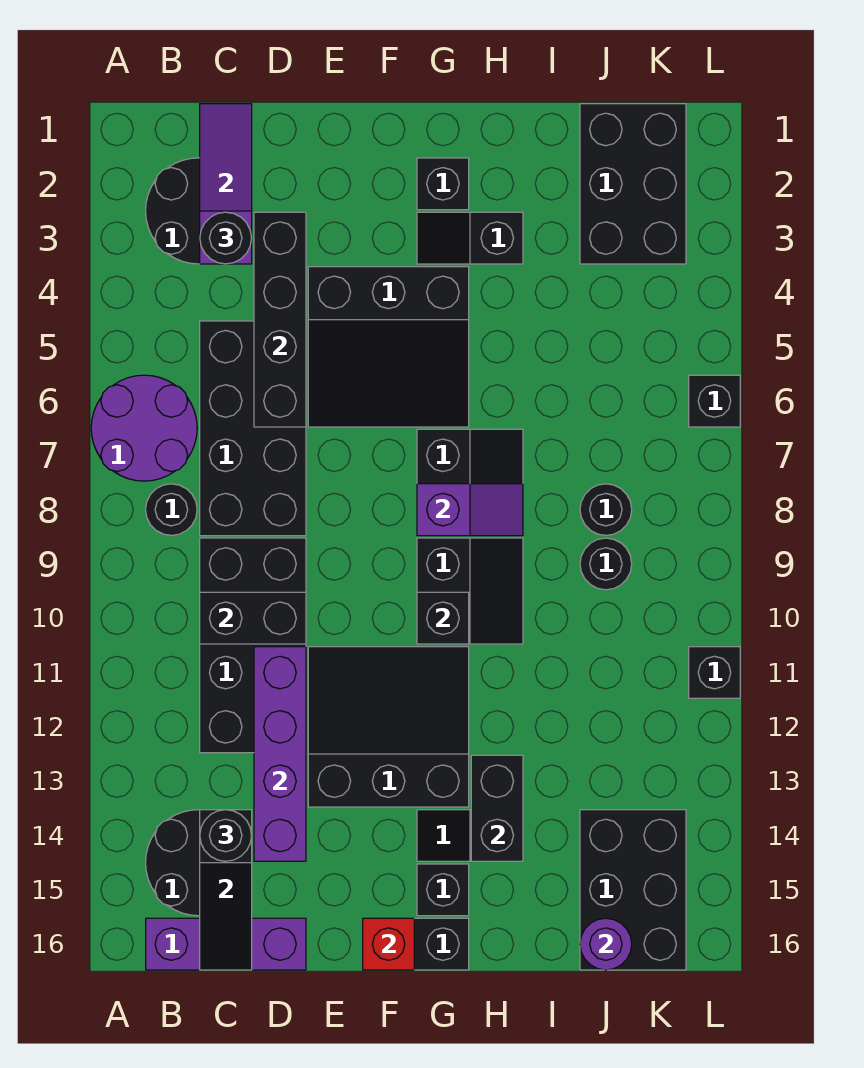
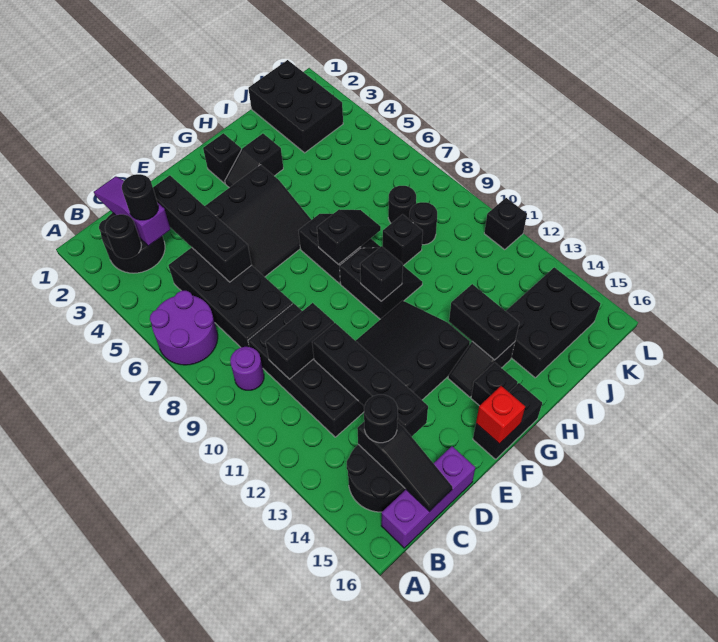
black round brick B8 level 1 -> black round brick B3 level 2
purple brick D11:D14 level 2 -> black brick D11:D14 level 2
purple slope G8:H8 level 2 top G -> black slope G8:H8 level 2 top G
black brick J14:K16 level 1 -> black brick I14:K15 level 1
purple round brick J16 level 2 -> purple round brick B9 level 1
black brick L6 level 1 -> black brick I9 level 1

